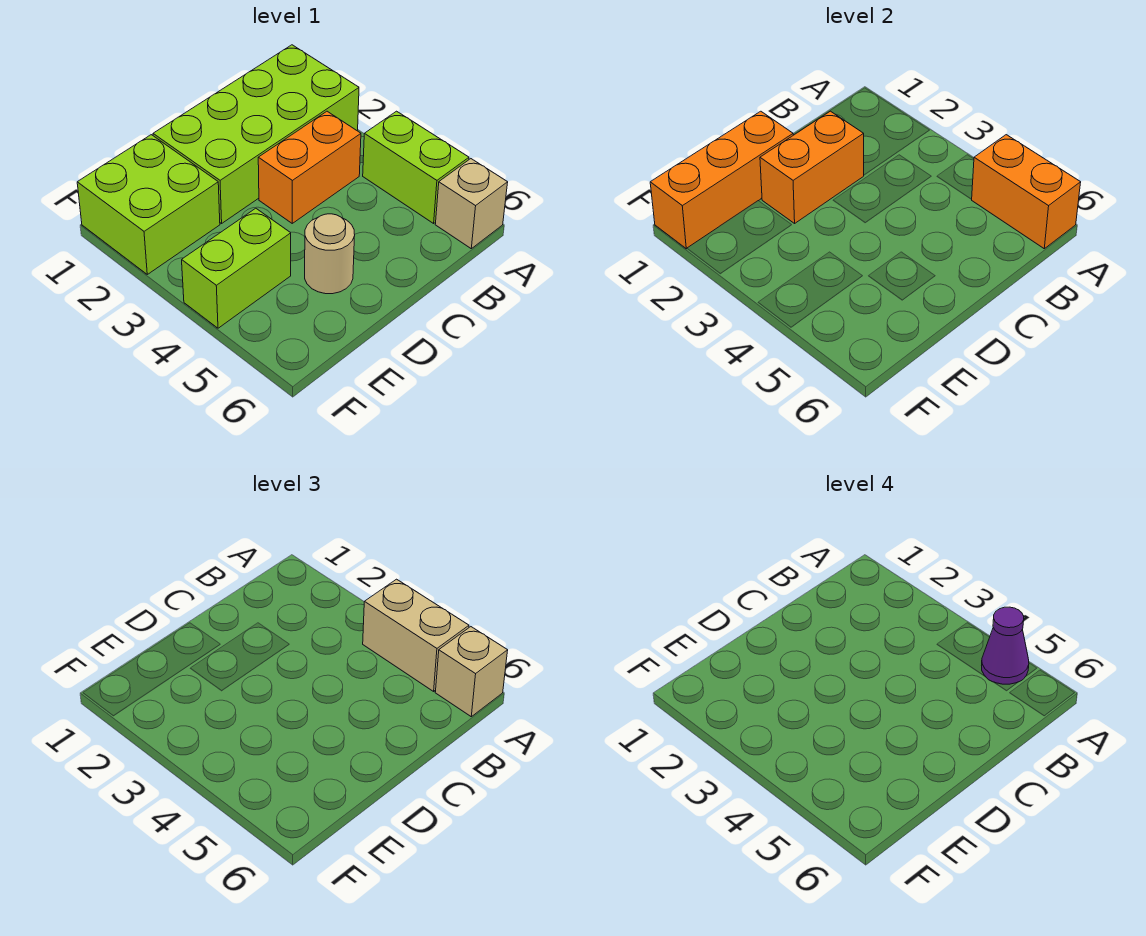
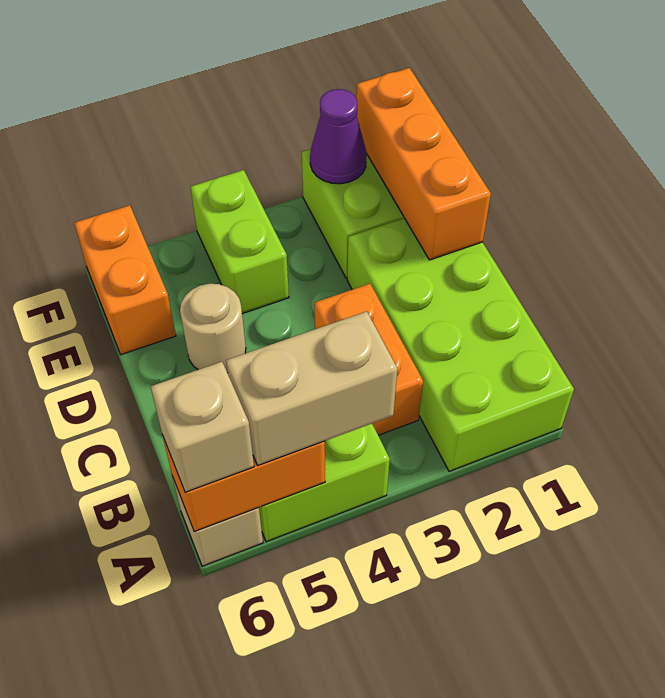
purple cone A5 level 4 -> purple cone F2 level 2
orange brick C2:D2 level 2 -> orange brick E6:F6 level 1

